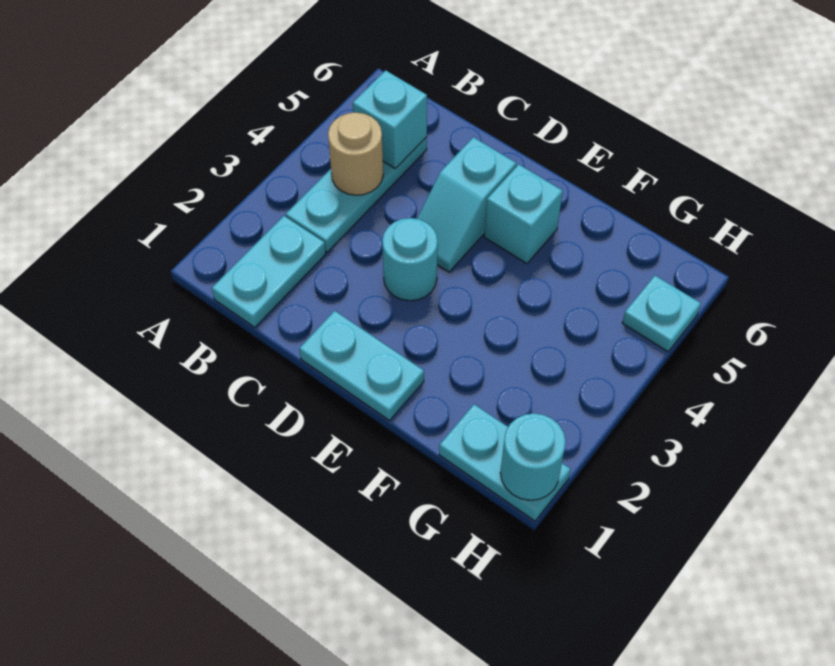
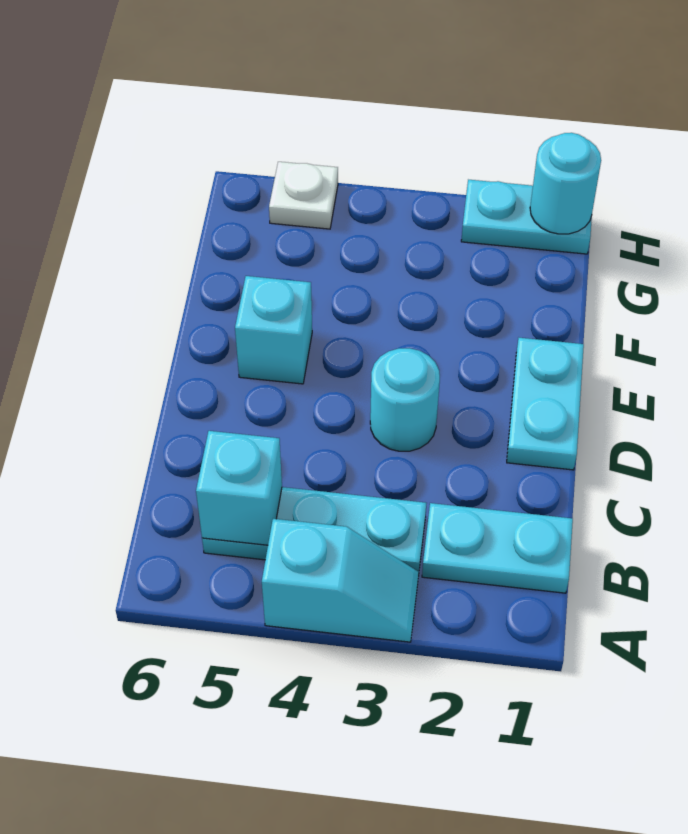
tan round brick B4 level 2 -> none
cyan slope D4:D5 level 1 top 5 -> cyan slope A3:A4 level 1 top 4
cyan plate G1:H1 level 1 -> cyan plate H1:H2 level 1
cyan plate H5 level 1 -> white plate H5 level 1

